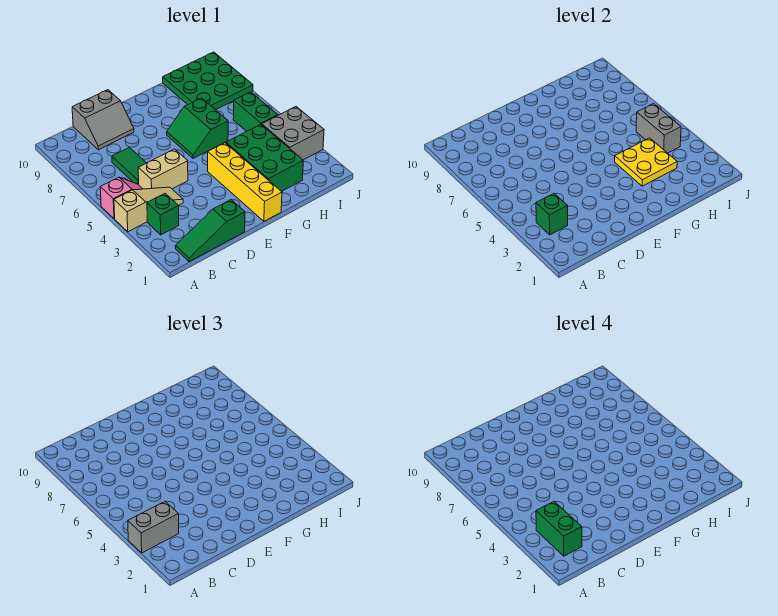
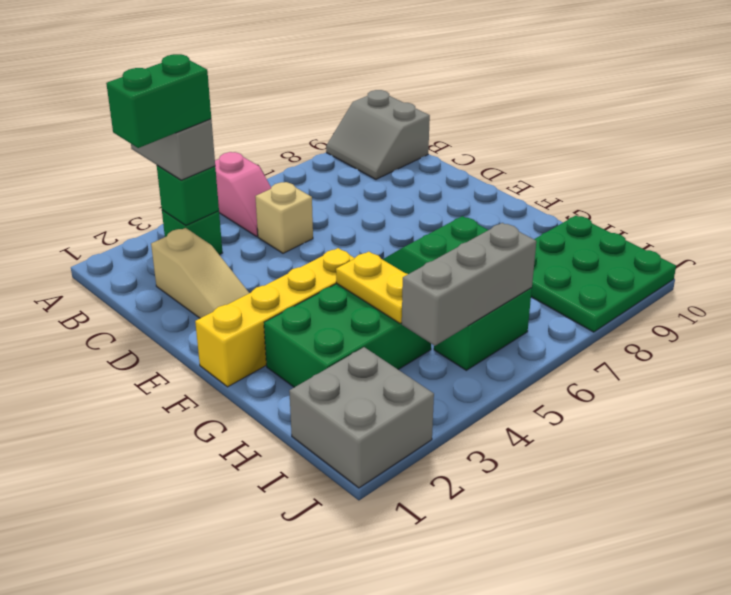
tan slope A4:C4 level 1 top A -> tan slope C2:E2 level 1 top C
green slope B1:D1 level 1 top D -> none
tan brick C5:D5 level 1 -> tan brick C5 level 1
green tile C6:C7 level 1 -> none
grey slope C9:D10 level 1 top 10 -> grey slope A9:B10 level 1 top 10
yellow plate G3:H4 level 2 -> yellow plate G4:H4 level 2
grey brick I3:J4 level 1 -> grey brick I1:J2 level 1
grey brick I4:I5 level 2 -> grey brick I4:I6 level 2

